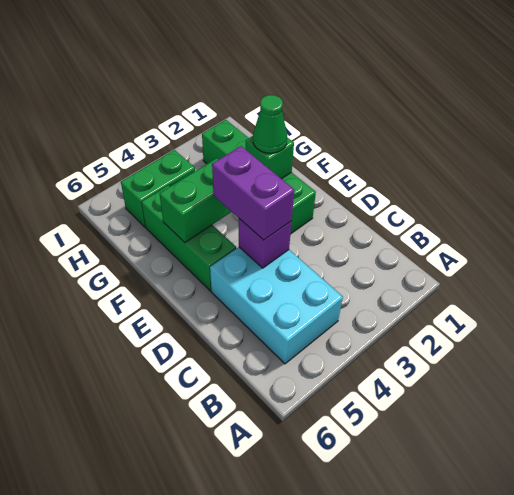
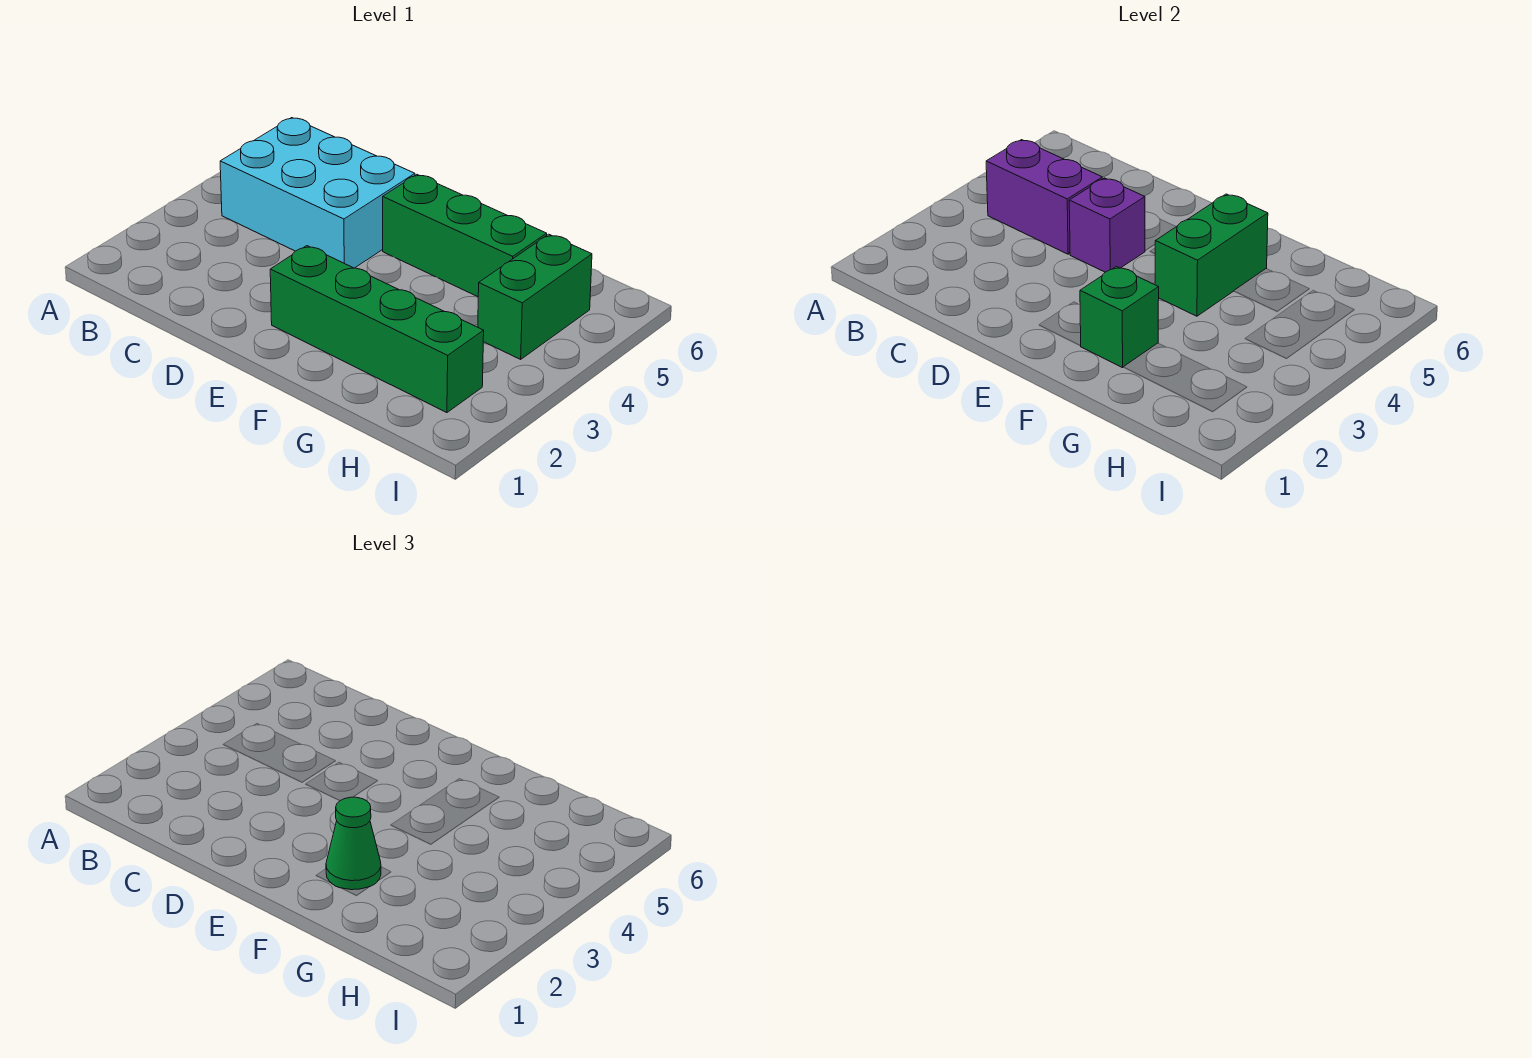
purple brick D4:E4 level 3 -> purple brick B4:C4 level 2

